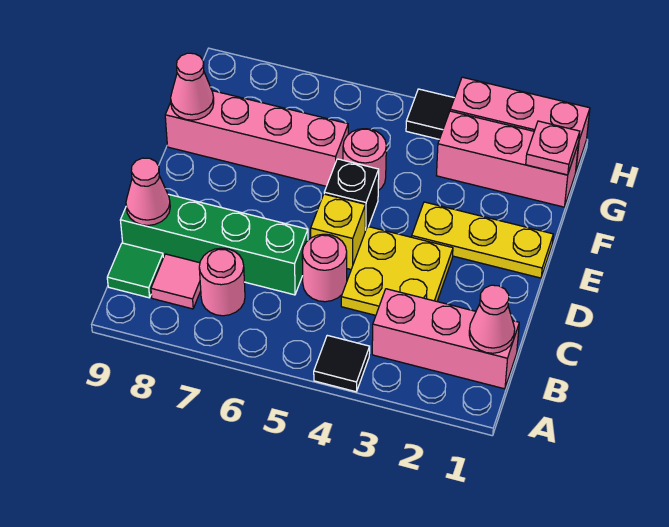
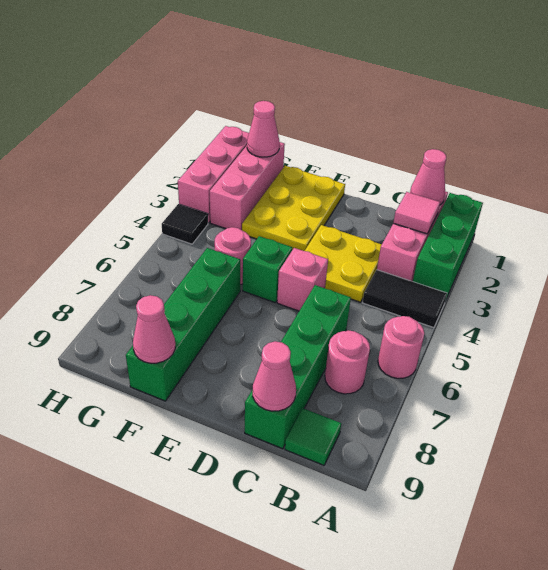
none -> green brick A1:A3 level 1
black tile A4 level 1 -> black tile A4:B4 level 1
pink tile B8 level 1 -> pink tile B2 level 2
pink round brick C5 level 1 -> pink round brick A6 level 1
yellow brick D5 level 1 -> pink brick D5 level 1
yellow plate E1:E3 level 1 -> yellow plate E1:F3 level 1
black brick E5 level 1 -> green brick E5 level 1
pink brick F6:F9 level 1 -> green brick F6:F9 level 1
pink plate G1 level 2 -> pink cone G1 level 2

